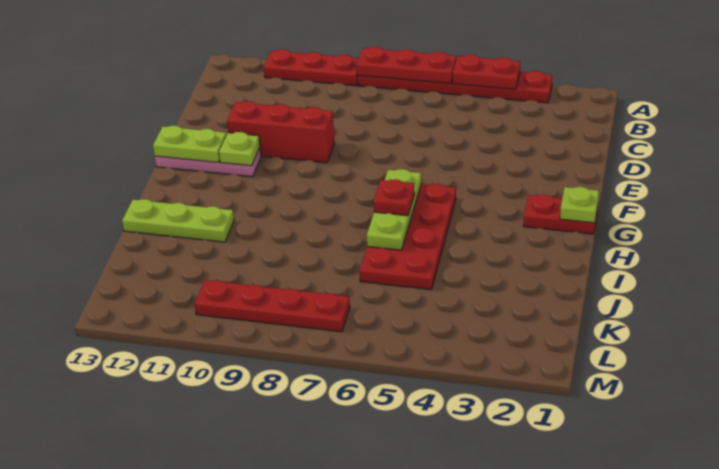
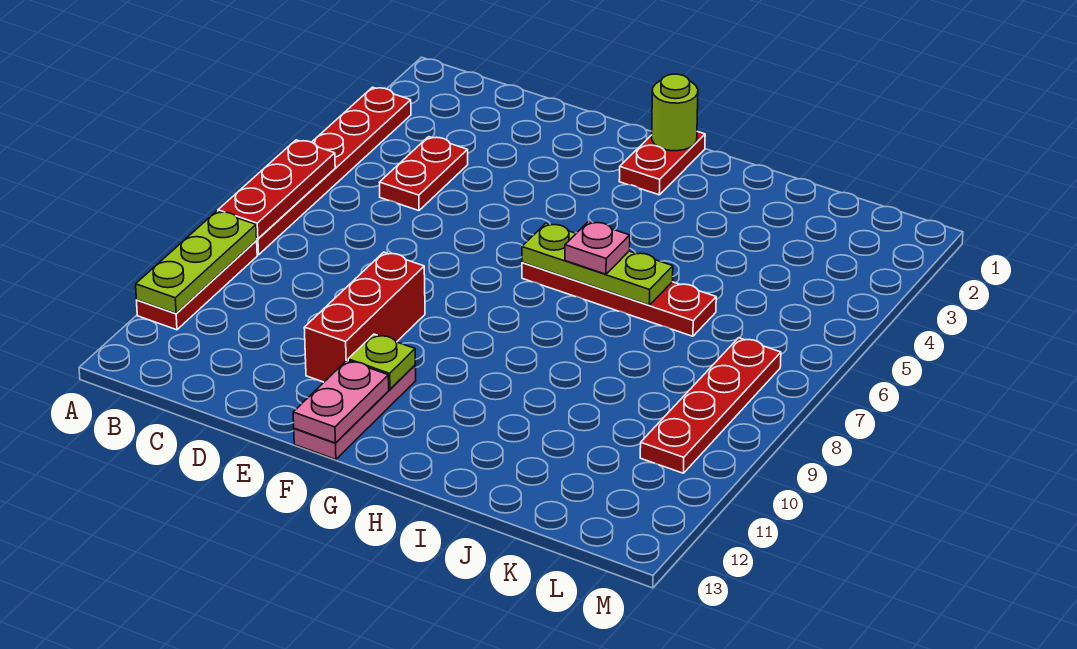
red plate A4:A5 level 2 -> red plate C4:C5 level 1
lime plate F12:F13 level 2 -> pink plate F12:F13 level 2
lime plate G1 level 2 -> lime round brick G1 level 2
red plate G5:J6 level 1 -> red plate G6:J6 level 1
red plate H6 level 3 -> pink plate H6 level 3
lime plate I11:I13 level 1 -> lime plate A9:A11 level 2

